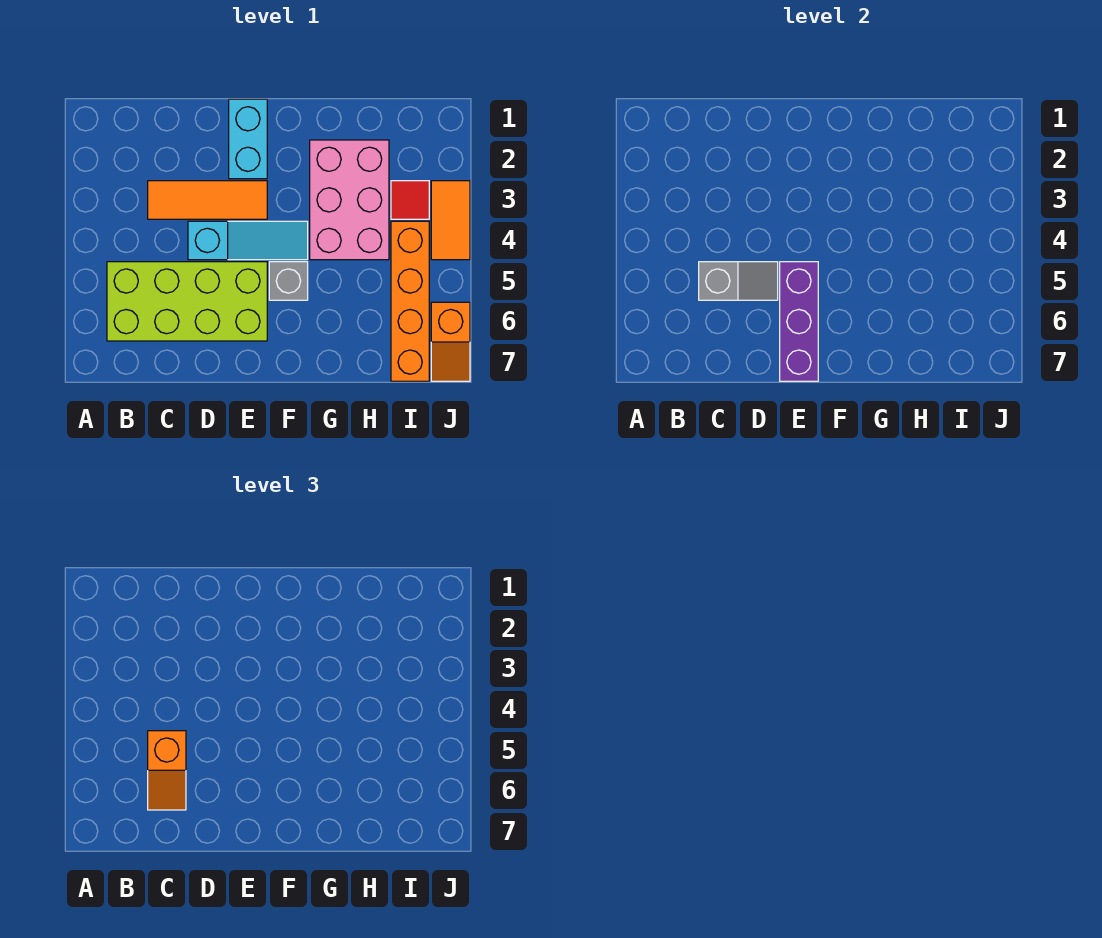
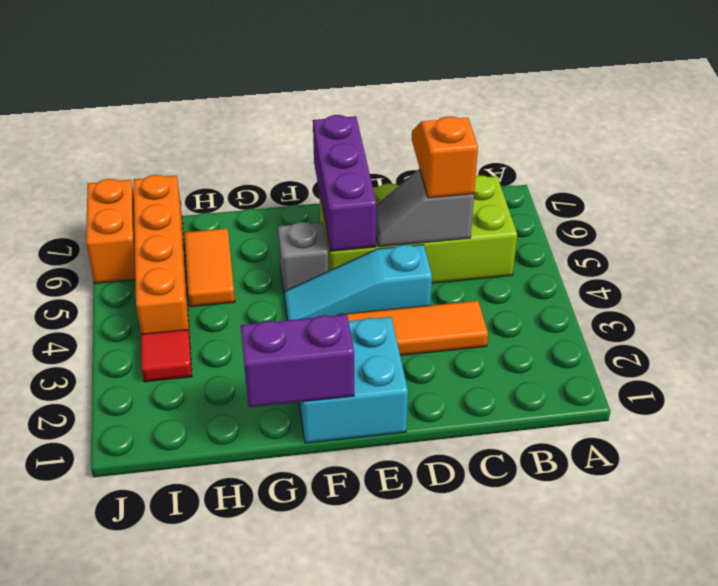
cyan brick E1:E2 level 1 -> cyan brick E1:F2 level 1
none -> purple brick F1:G1 level 2
pink brick G2:H4 level 1 -> none
orange tile J3:J4 level 1 -> orange tile H5:H6 level 1
orange slope J6:J7 level 1 top 6 -> orange brick J6:J7 level 1

